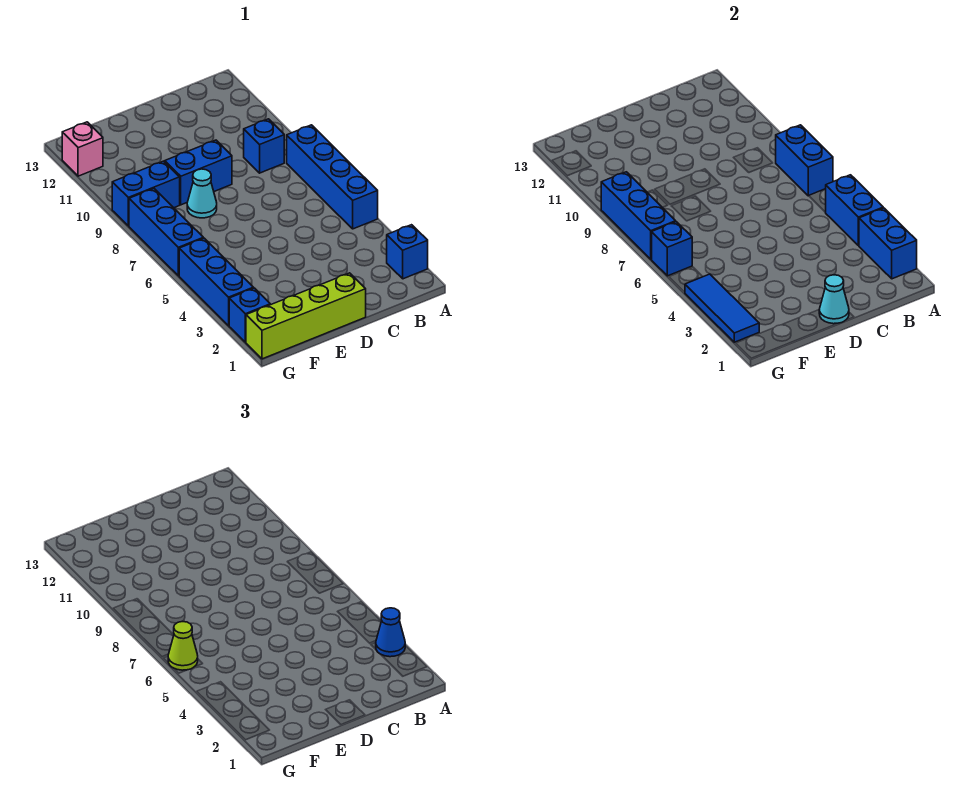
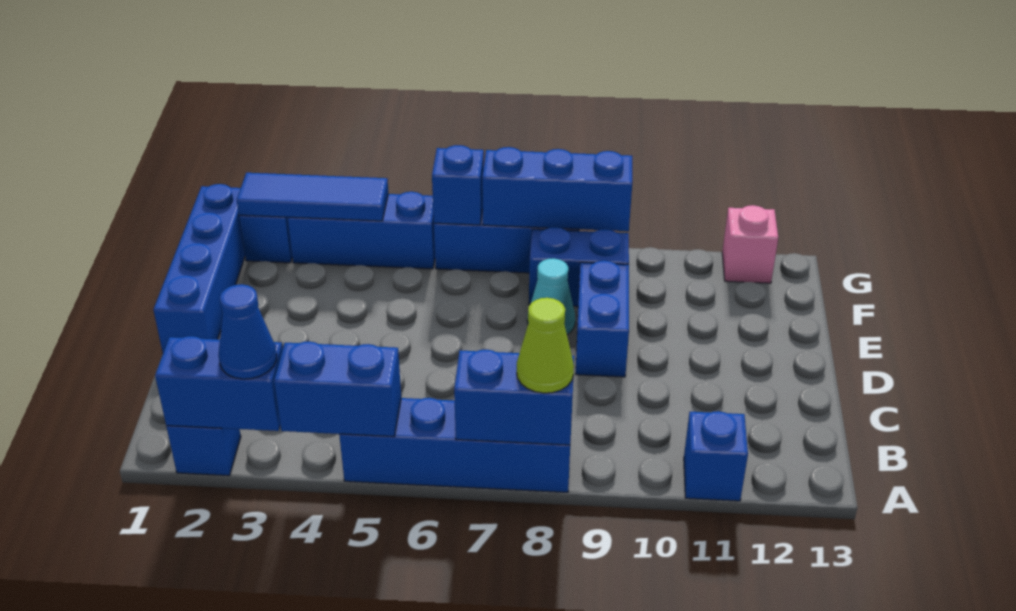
blue brick B9 level 1 -> blue brick A11 level 1
lime brick D1:G1 level 1 -> blue brick D1:G1 level 1
cyan cone D1 level 2 -> none
blue brick F9:G9 level 1 -> blue brick F8:F9 level 1
lime cone G6 level 3 -> lime cone A8 level 3

